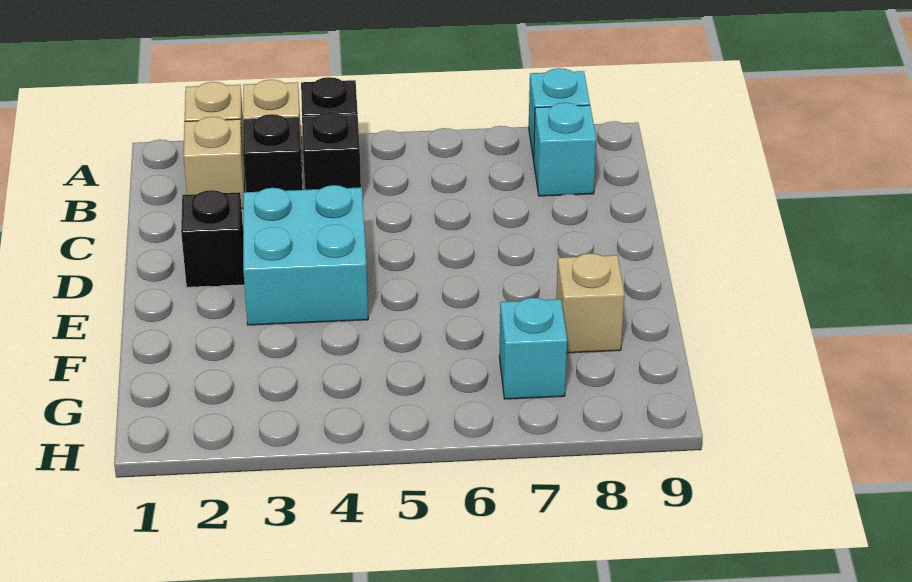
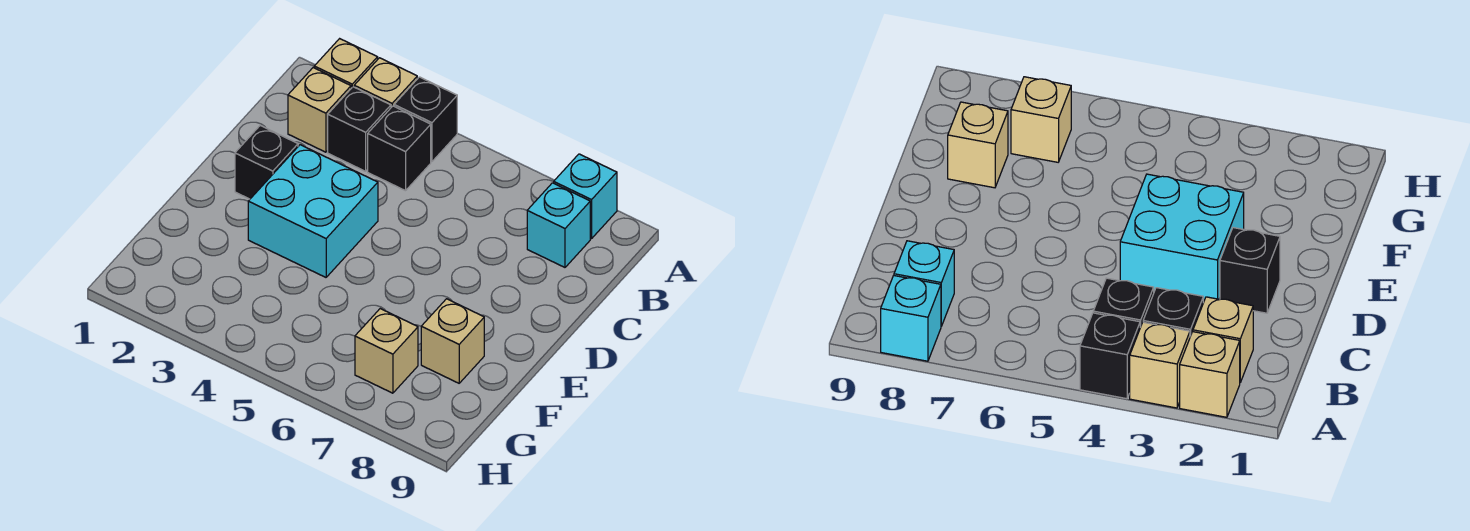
cyan brick G7 level 1 -> tan brick G7 level 1

